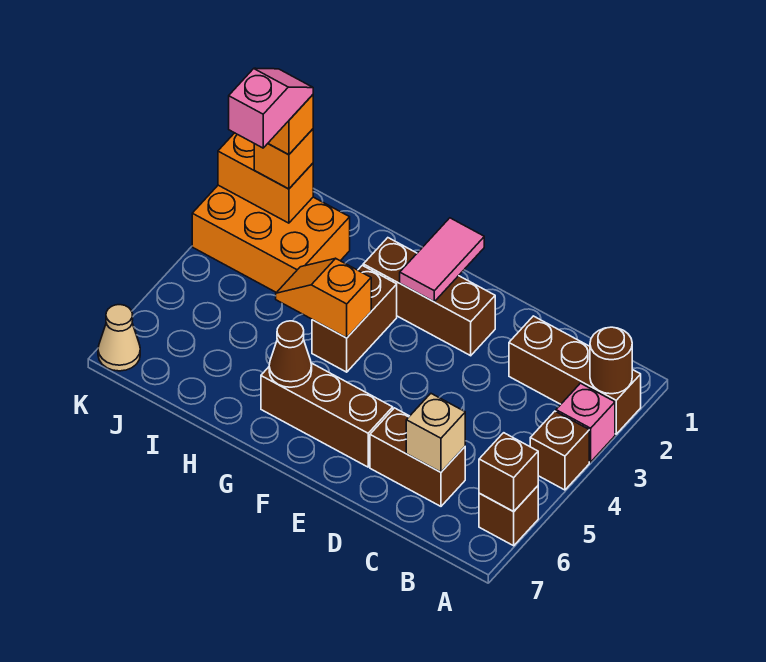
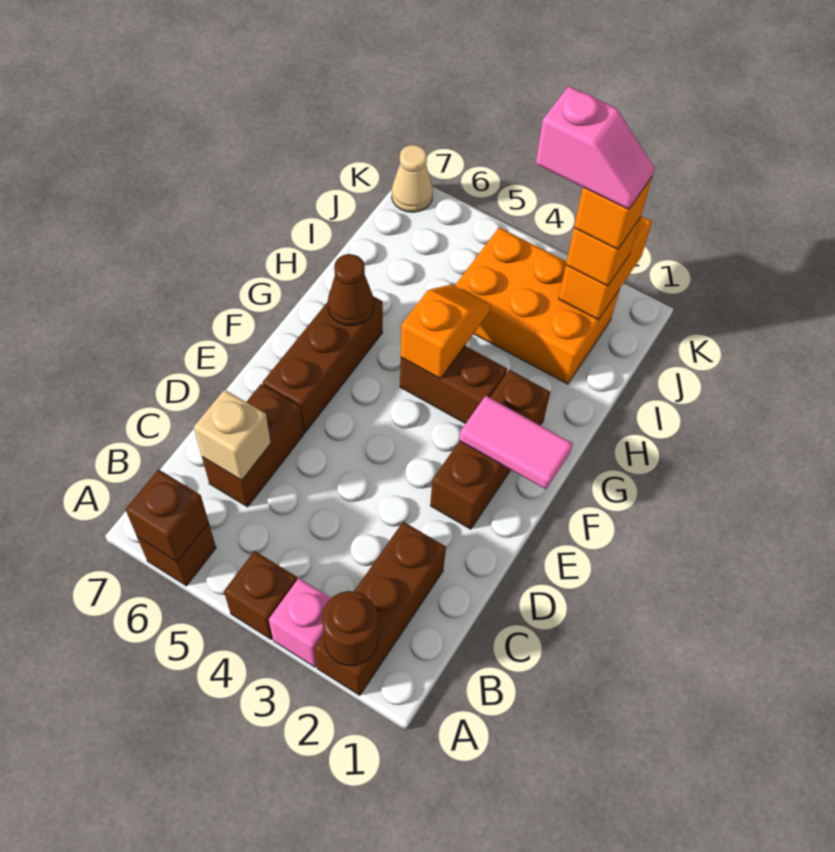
orange brick I2:K3 level 1 -> orange brick I2:J4 level 1

